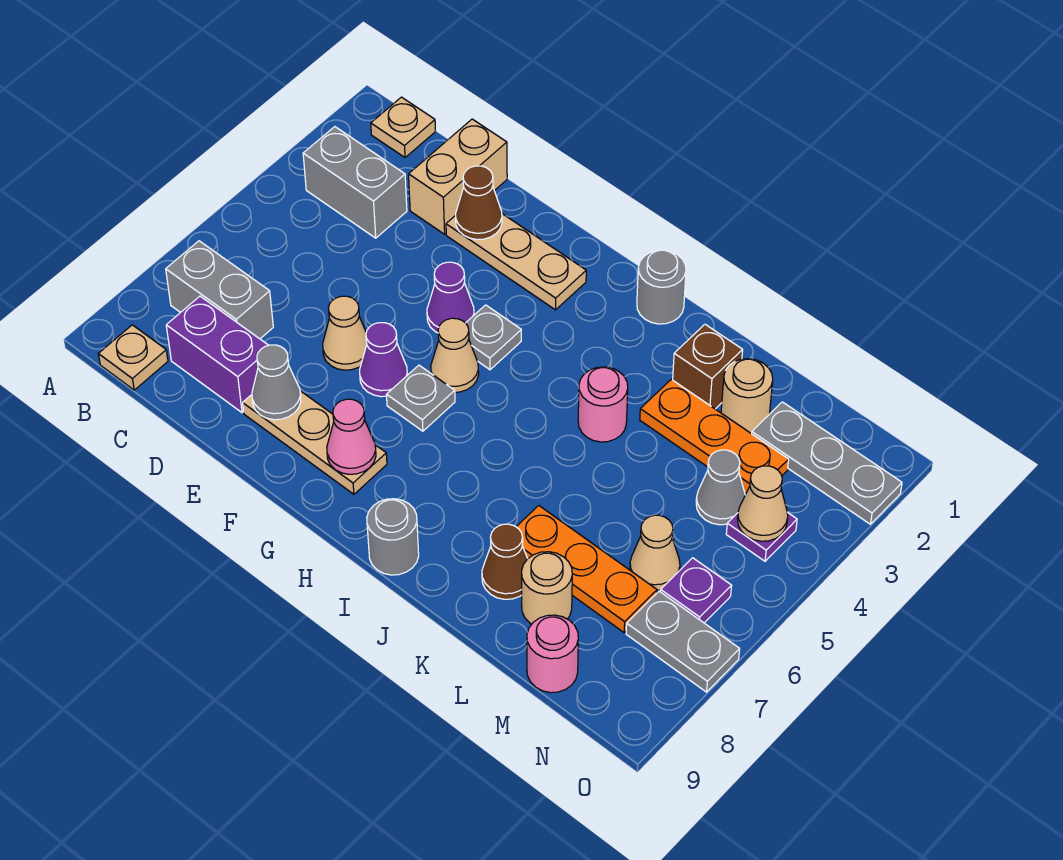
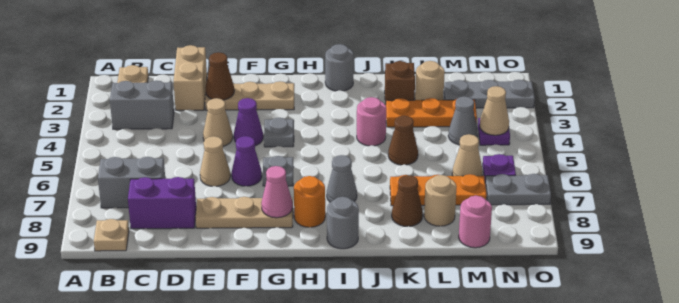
grey cone E8 level 2 -> grey cone I7 level 1
tan cone G5 level 1 -> tan cone E4 level 1
none -> orange round brick H8 level 1
none -> brown cone K5 level 1

